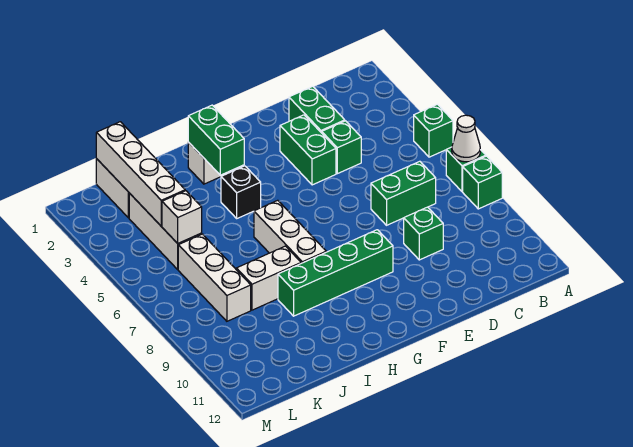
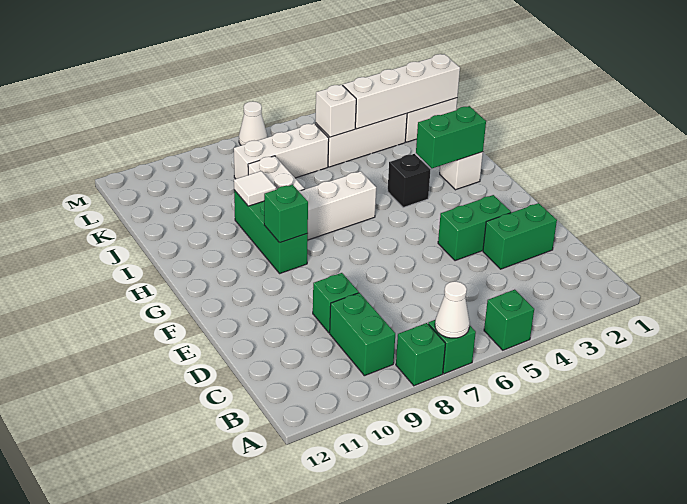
green brick C7:D7 level 1 -> green brick B9:C9 level 1
green brick D4 level 1 -> green brick G9 level 2
green brick F9:I9 level 1 -> green brick G9:I9 level 1
none -> white tile I9 level 2
none -> white cone M7 level 1

